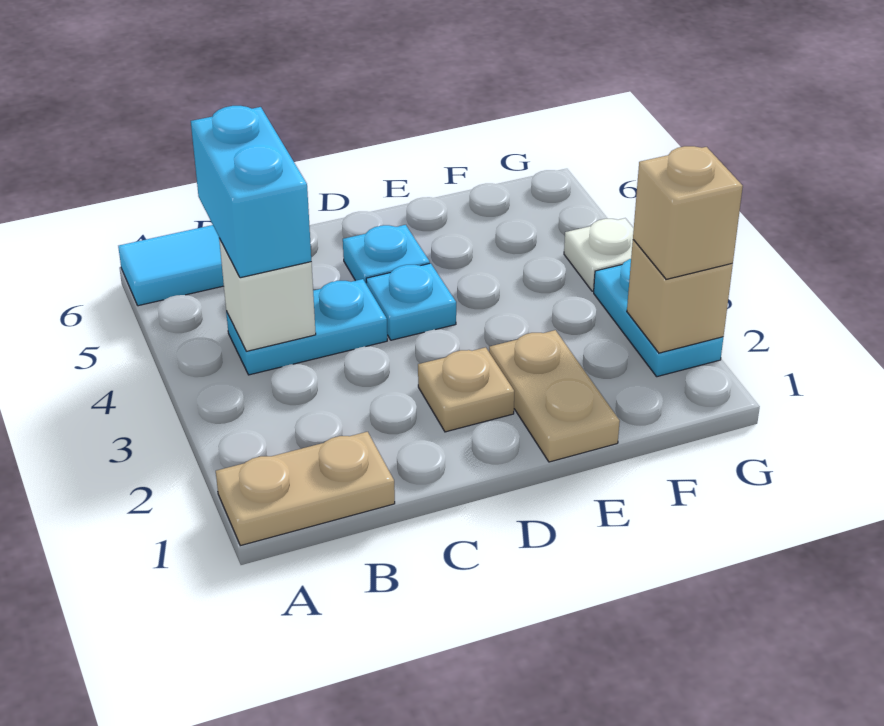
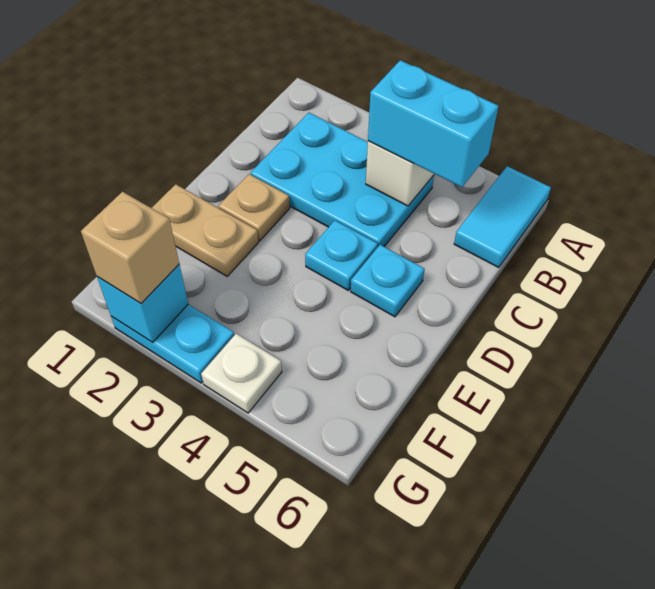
tan plate A1:B1 level 1 -> none
cyan plate B4:C4 level 1 -> cyan plate B2:C4 level 1
tan brick G2 level 2 -> cyan brick G2 level 2

